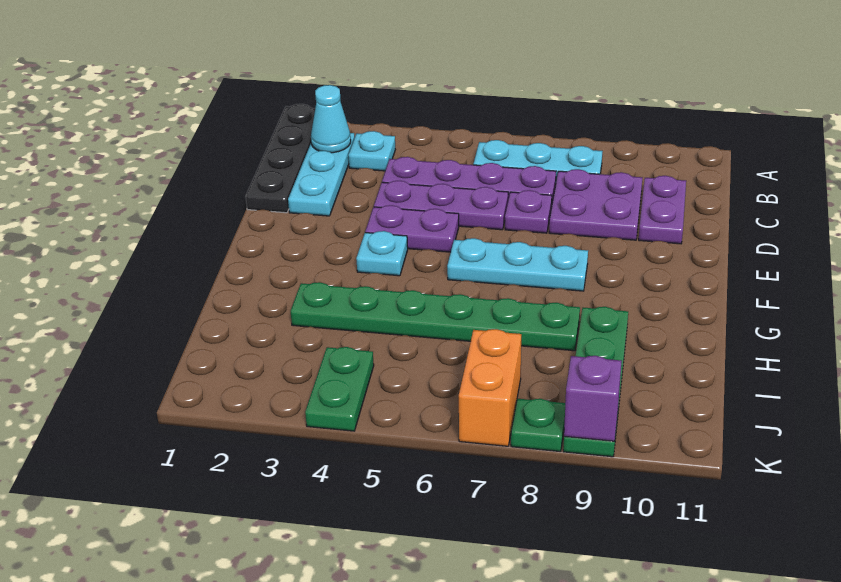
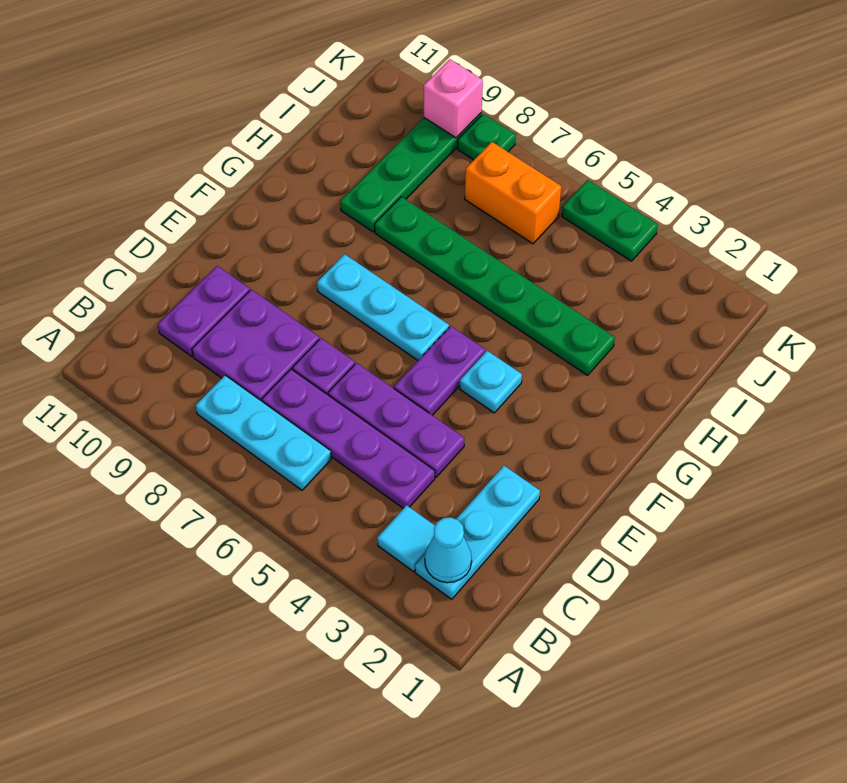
black plate A1:D1 level 1 -> none
cyan plate B3 level 1 -> cyan tile B3 level 1
purple plate E4:E5 level 1 -> purple plate E5:F5 level 1
green plate J4:K4 level 1 -> green plate K4:K5 level 1
orange brick J7:K7 level 1 -> orange brick J6:J7 level 1
purple brick K9 level 2 -> pink brick K9 level 2

